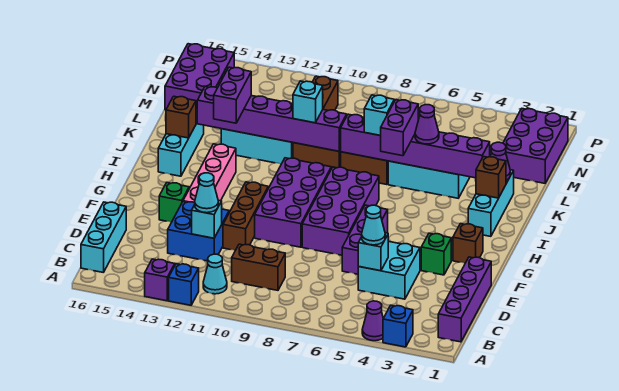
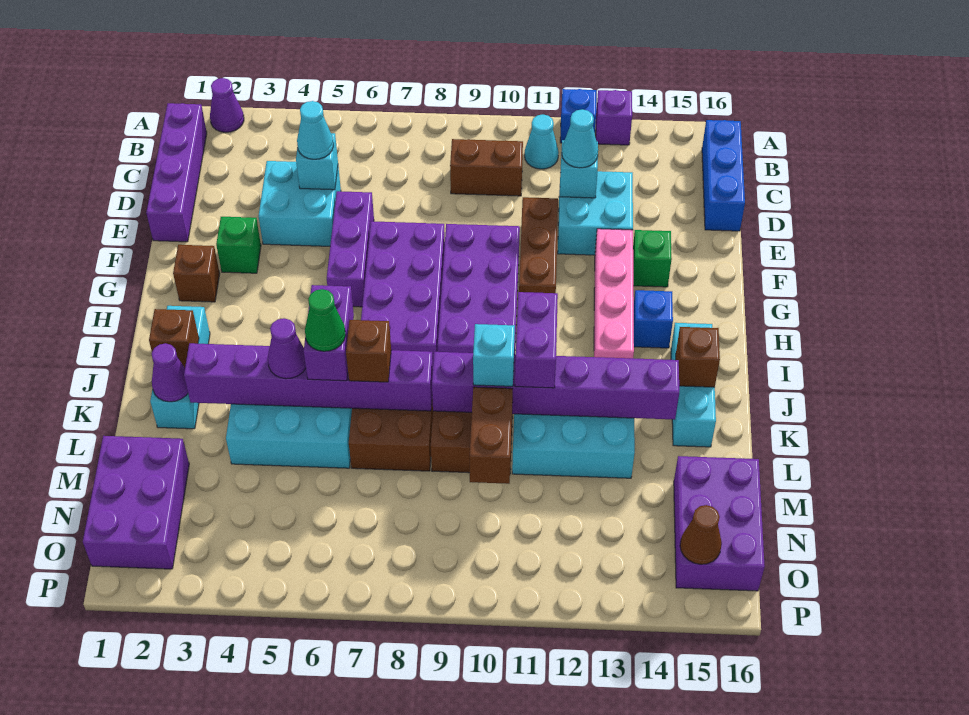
blue brick A3 level 1 -> blue brick H14 level 1
purple cone A4 level 1 -> purple cone A2 level 1
cyan brick B16:D16 level 1 -> blue brick B16:D16 level 1
blue brick D12:E13 level 1 -> cyan brick D12:E13 level 1
purple brick J13:K13 level 3 -> purple brick J11:K11 level 3
none -> green cone K6 level 4
cyan brick K7 level 3 -> brown brick K7 level 3
none -> brown cone O15 level 2

